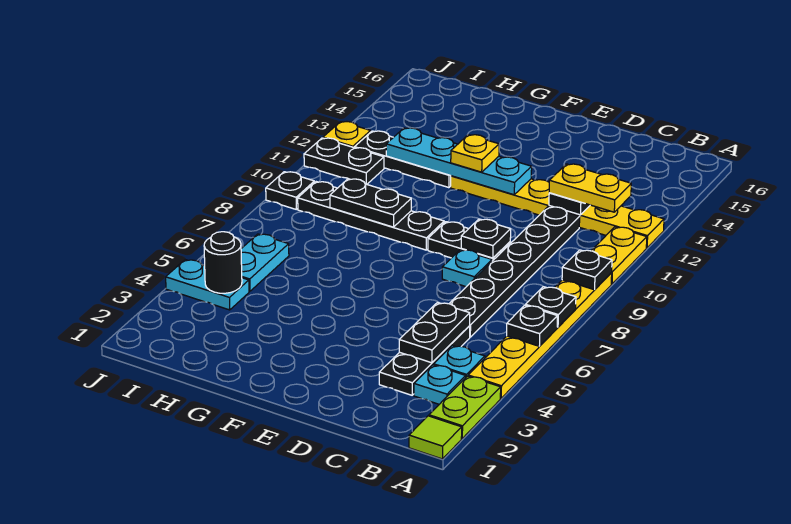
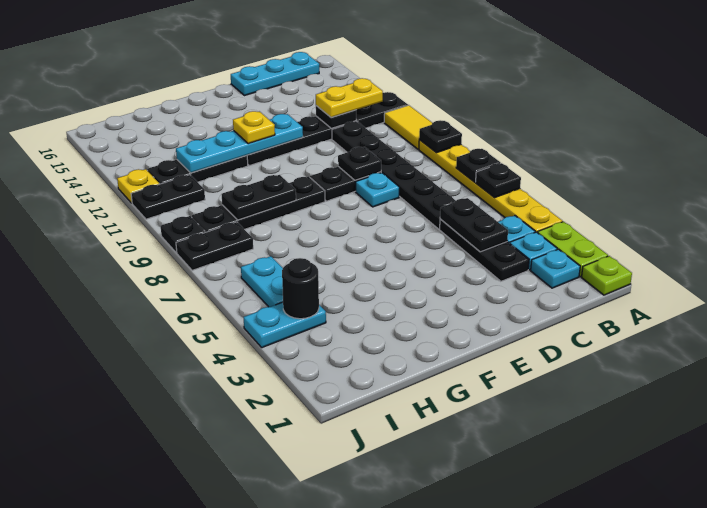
lime tile A1 level 1 -> lime plate A1 level 1
yellow plate A10:A11 level 1 -> yellow tile A10:A11 level 1
yellow plate A12:F12 level 1 -> black plate A12:F12 level 1
none -> cyan plate B2 level 1
none -> cyan plate B16:D16 level 1
none -> black plate I8:J8 level 1

